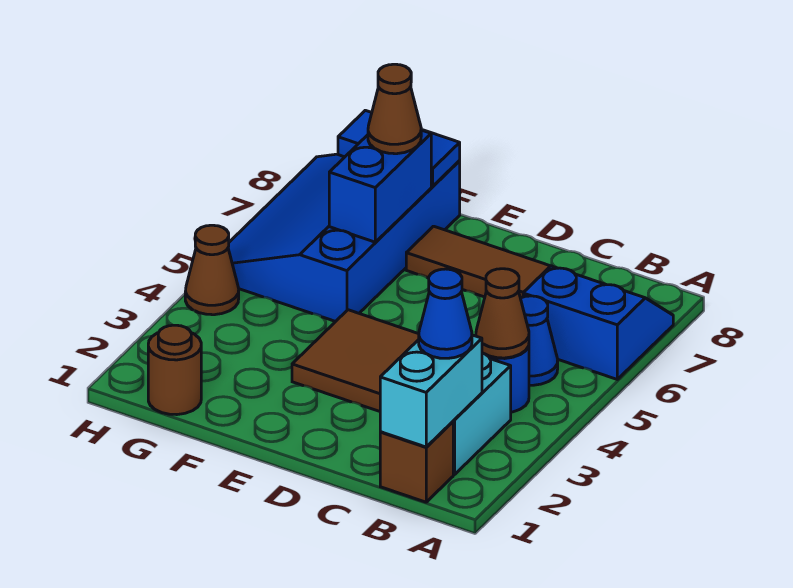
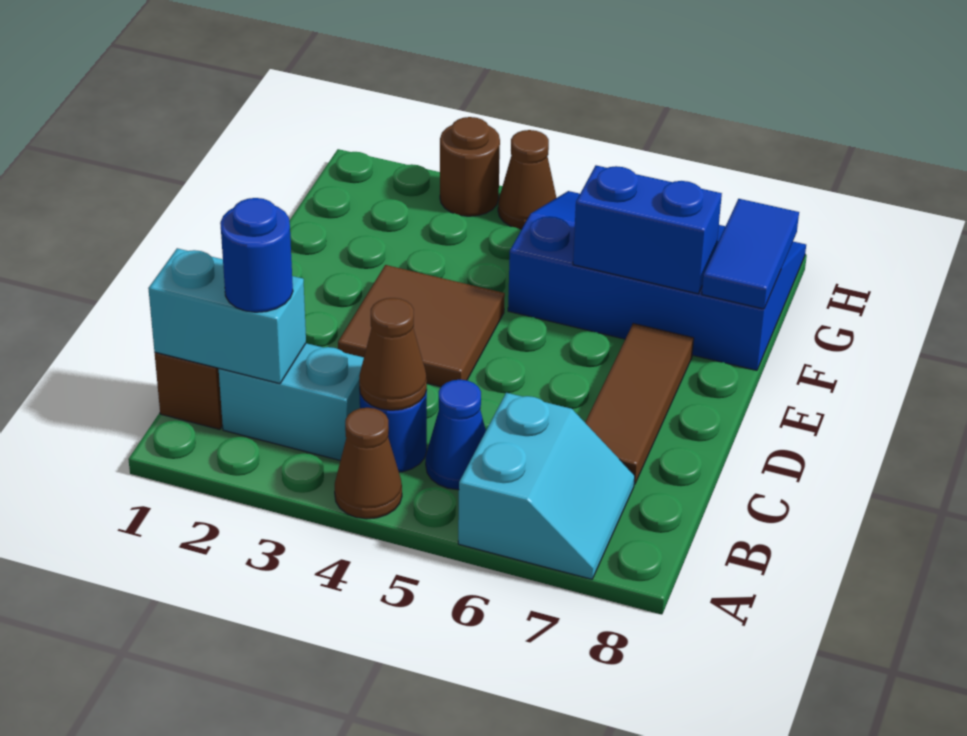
blue slope A6:B7 level 1 top 6 -> cyan slope A6:B7 level 1 top 6
blue cone B2 level 3 -> blue round brick B2 level 3
brown cone F7 level 3 -> brown cone A4 level 1
brown round brick G1 level 1 -> brown round brick H3 level 1

